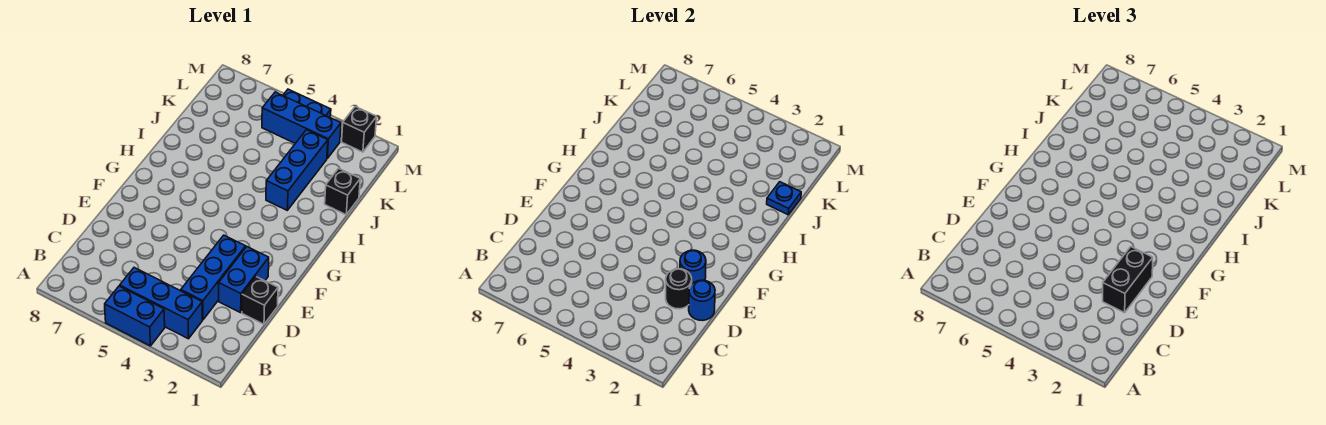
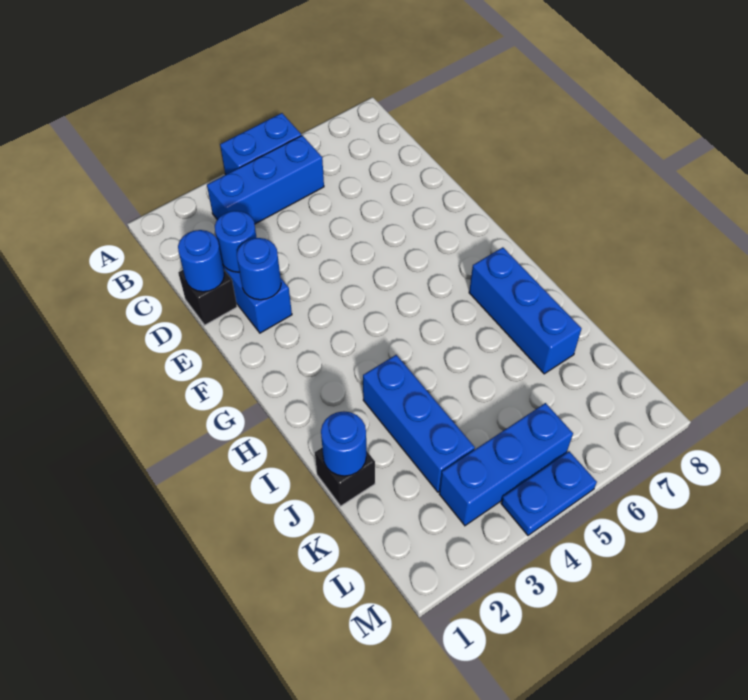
blue brick C3:E3 level 1 -> blue brick H7:J7 level 1
black round brick D2 level 2 -> blue round brick D2 level 2
black brick D2:E2 level 3 -> none
blue plate J1 level 2 -> blue round brick J1 level 2
black brick M2 level 1 -> none

